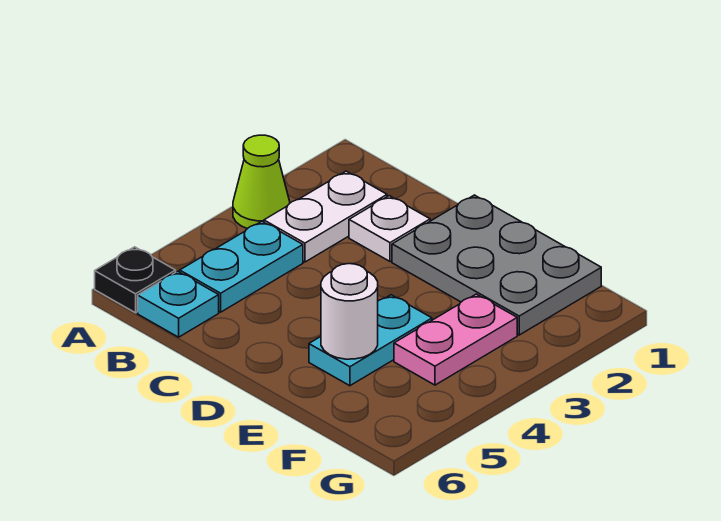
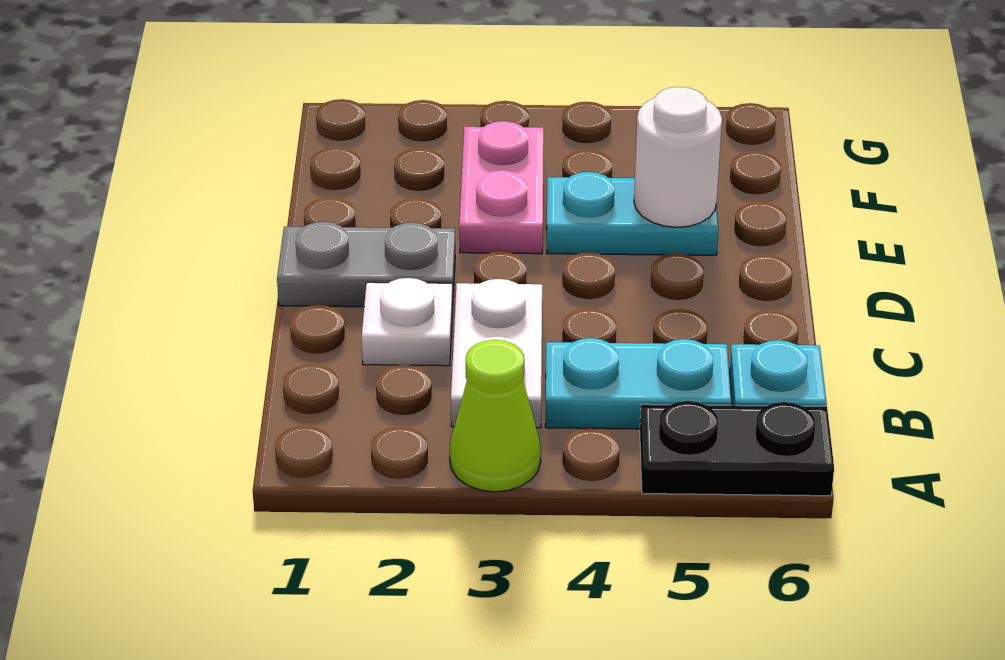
black plate A6 level 1 -> black plate A5:A6 level 1
white plate B2:B3 level 1 -> white plate B3:C3 level 1
grey plate D1:F2 level 1 -> grey plate D1:D2 level 1
pink plate F3:F4 level 1 -> pink plate E3:F3 level 1

